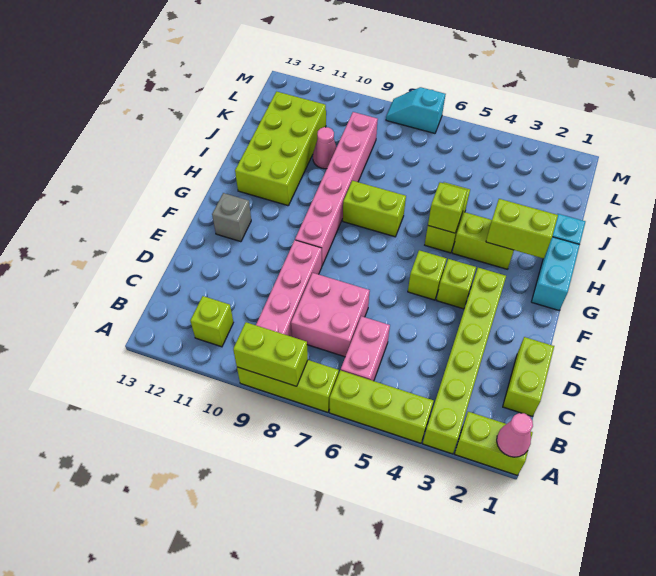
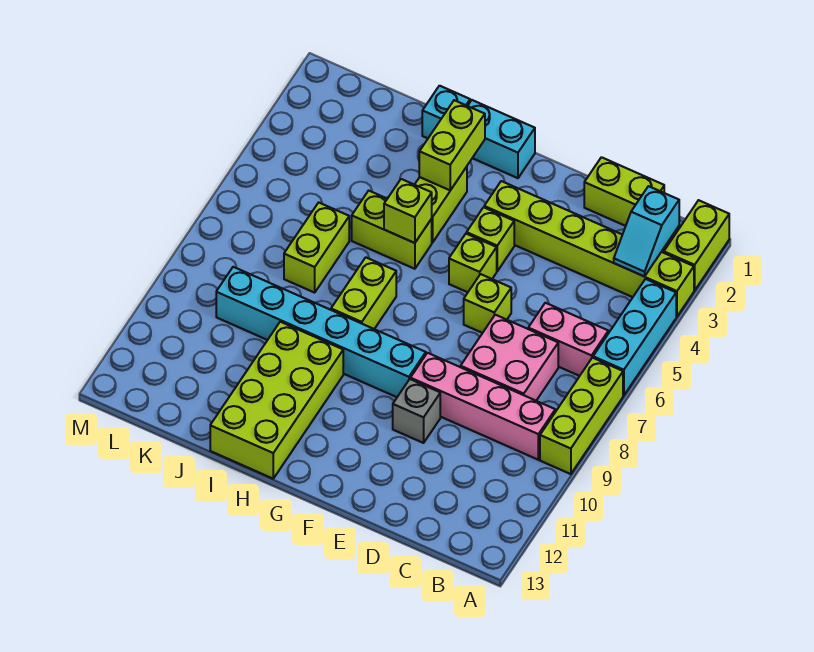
pink cone A1 level 2 -> none
lime brick A4:A6 level 1 -> cyan brick A4:A6 level 1
lime brick A8:A9 level 2 -> lime brick J6:J7 level 1
lime brick B11 level 1 -> lime brick E6 level 1
pink brick F9:K9 level 1 -> cyan brick F9:K9 level 1
grey brick F12 level 1 -> grey brick E10 level 1
lime brick H11:K12 level 1 -> lime brick H10:I13 level 1
pink cone J10 level 1 -> none
cyan slope M7:M8 level 1 top 7 -> cyan slope B2:B3 level 2 top 2

